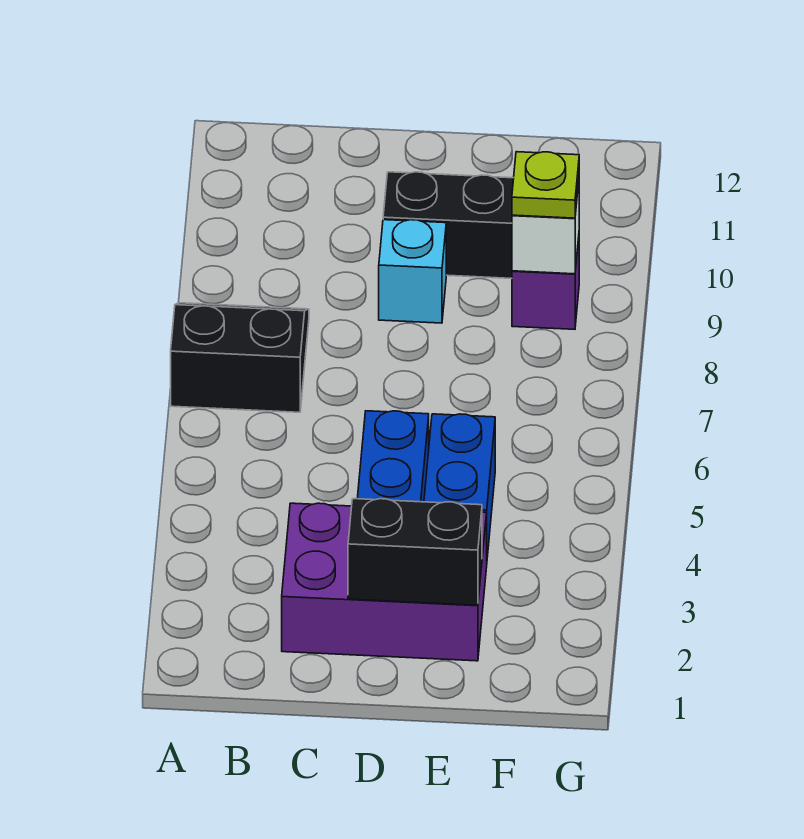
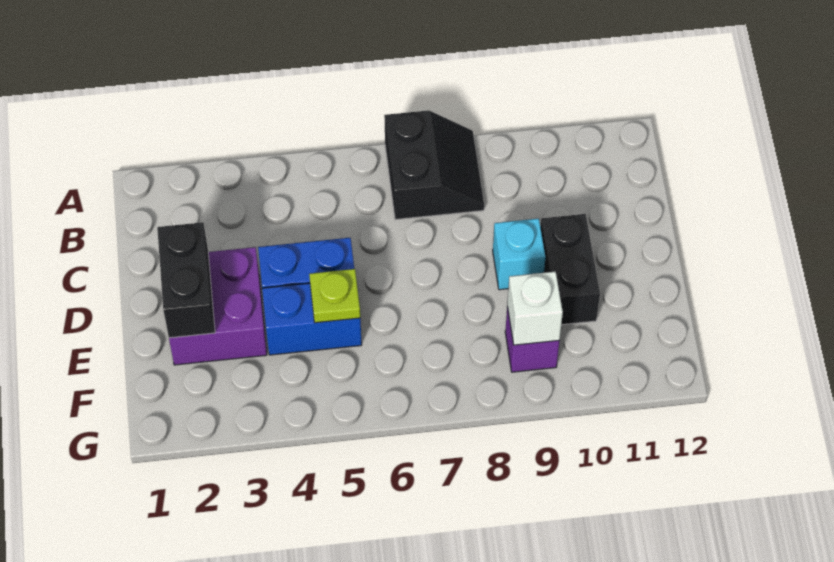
purple brick C2:E3 level 1 -> purple brick D2:E3 level 1
lime plate F9 level 3 -> lime plate E5 level 2

